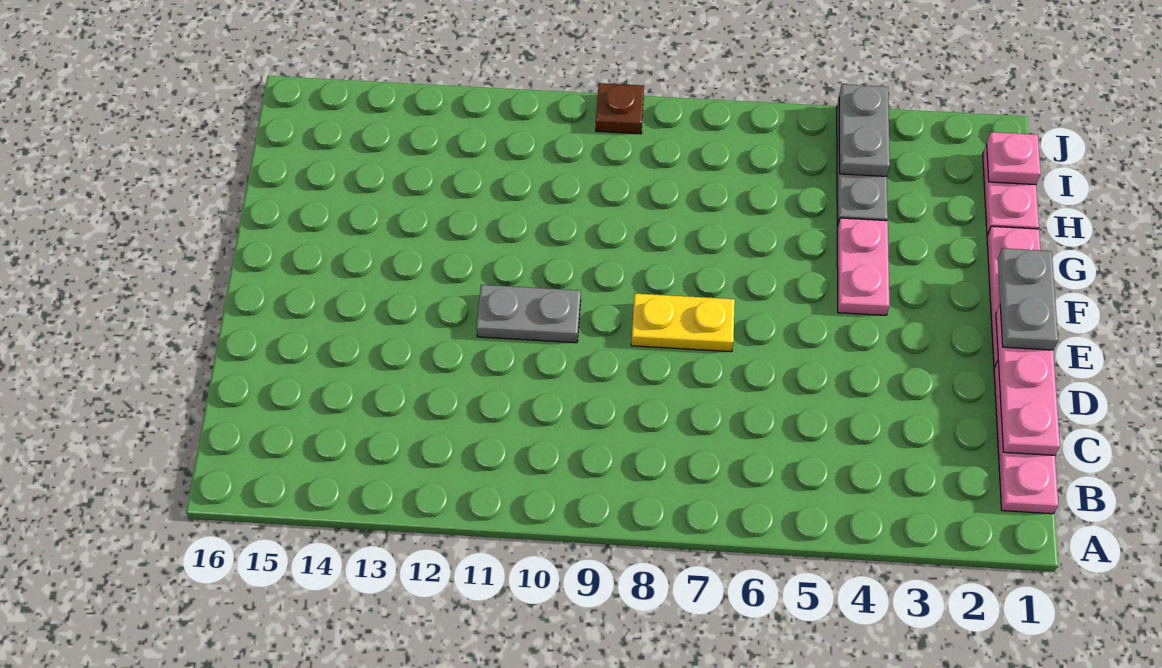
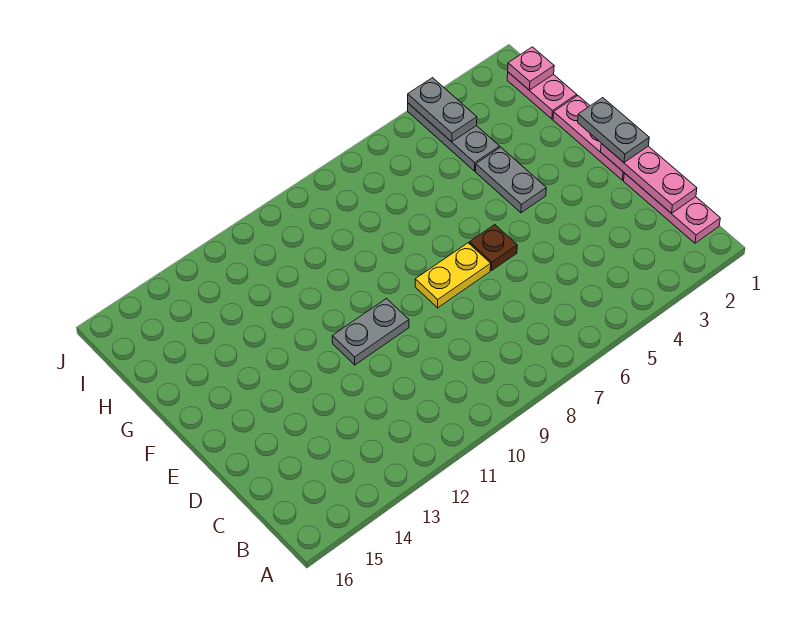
pink plate F4:G4 level 1 -> grey plate F4:G4 level 1
brown plate J9 level 1 -> brown plate E6 level 1

